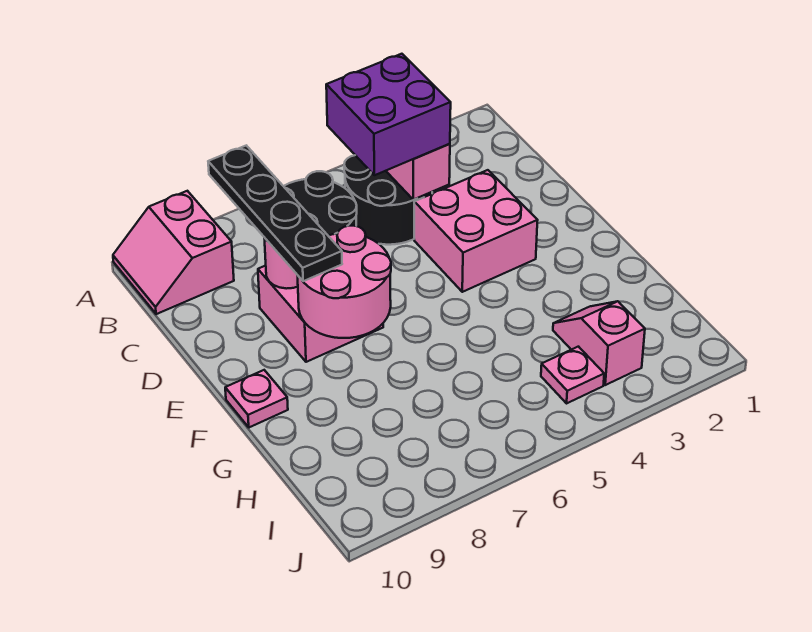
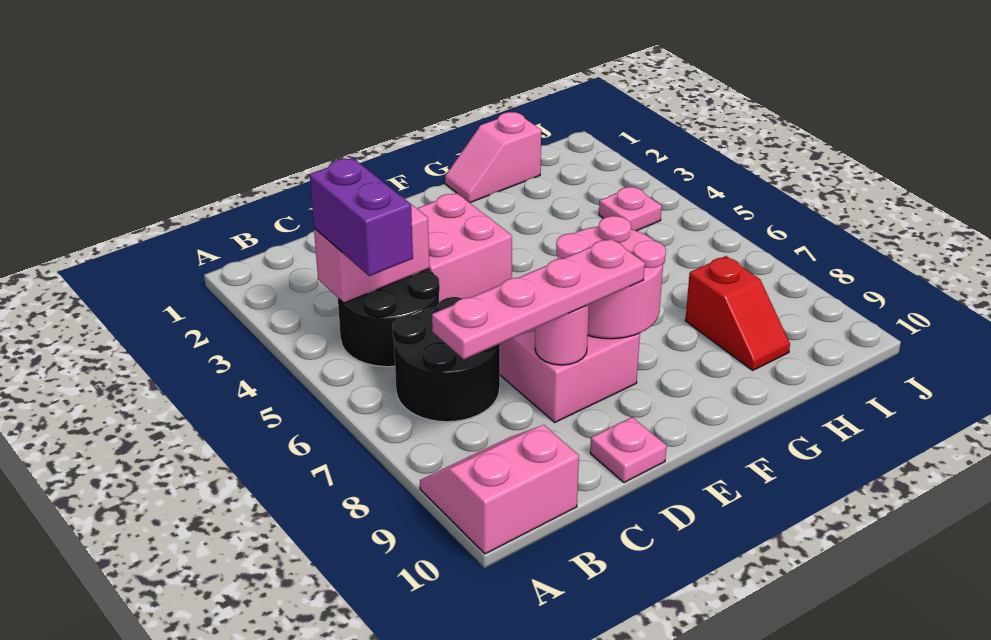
pink slope A9:B10 level 1 top 9 -> pink slope A9:B10 level 1 top 10
purple brick B4:C5 level 3 -> purple brick B4:B5 level 3
black plate B8:E8 level 3 -> pink plate B8:E8 level 3
pink plate F10 level 1 -> pink plate D10 level 1
pink slope H3:I3 level 1 top I -> pink slope G1:H1 level 1 top H
none -> red slope H8:H9 level 1 top 8

